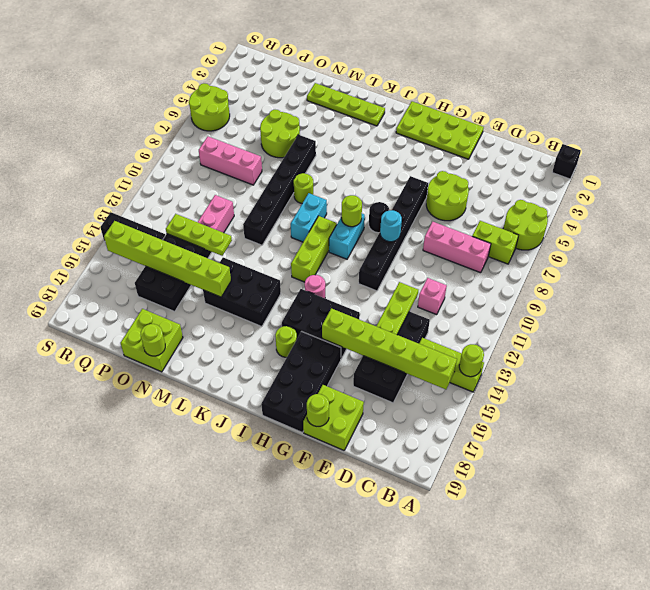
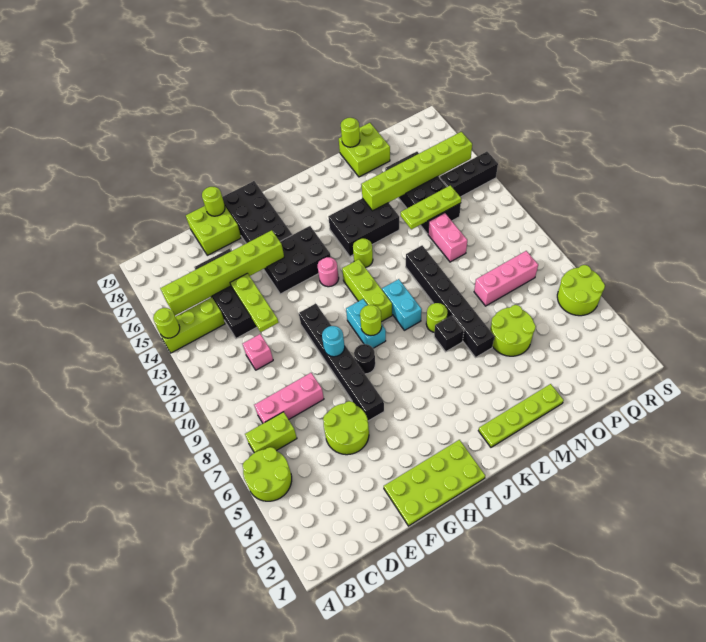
black brick A1 level 1 -> black brick L7 level 1
lime round brick I16 level 1 -> lime round brick K13 level 1

